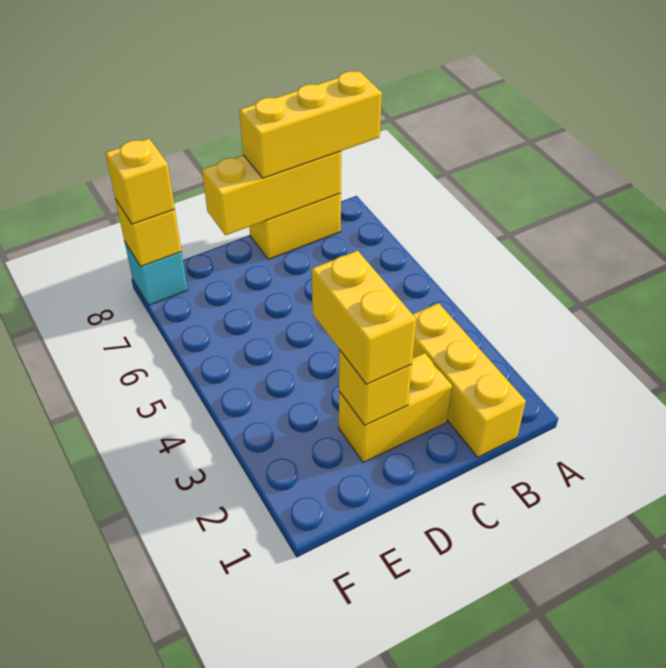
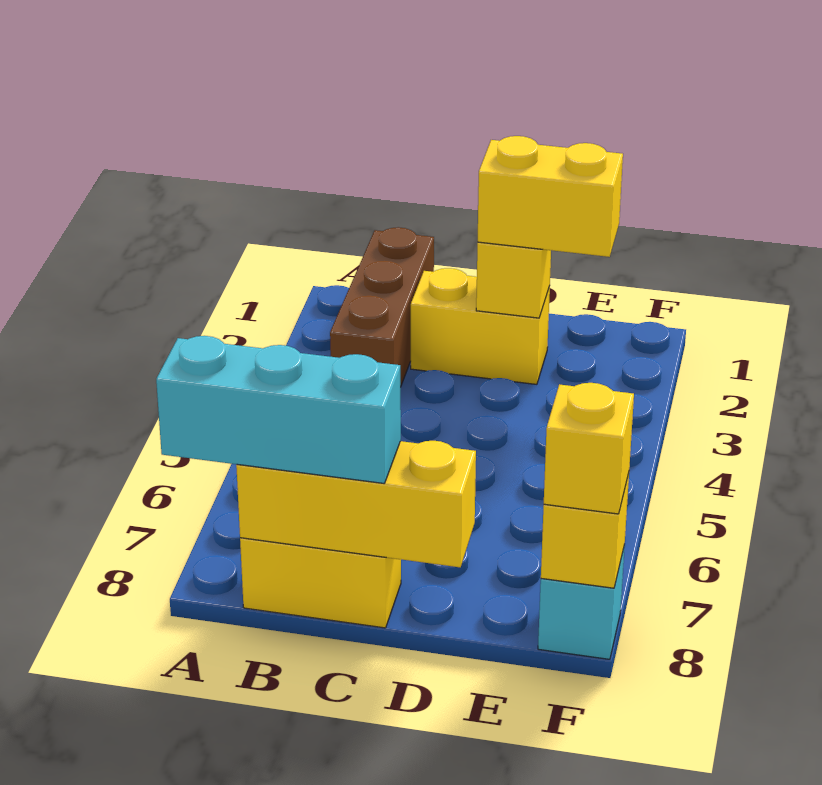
yellow brick A8:C8 level 3 -> cyan brick A8:C8 level 3
yellow brick B1:B3 level 1 -> brown brick B1:B3 level 1
yellow brick D2:D3 level 3 -> yellow brick D2:E2 level 3

